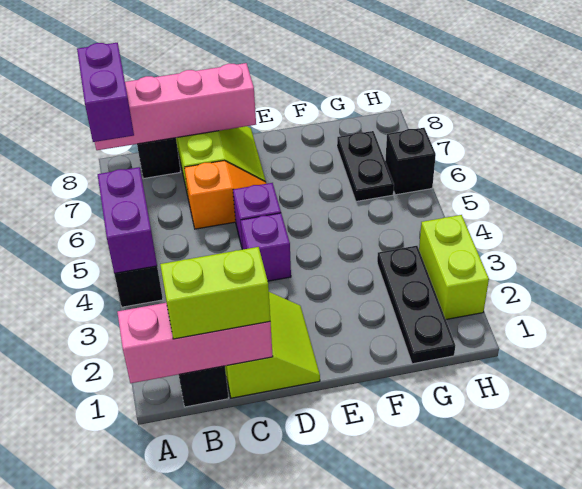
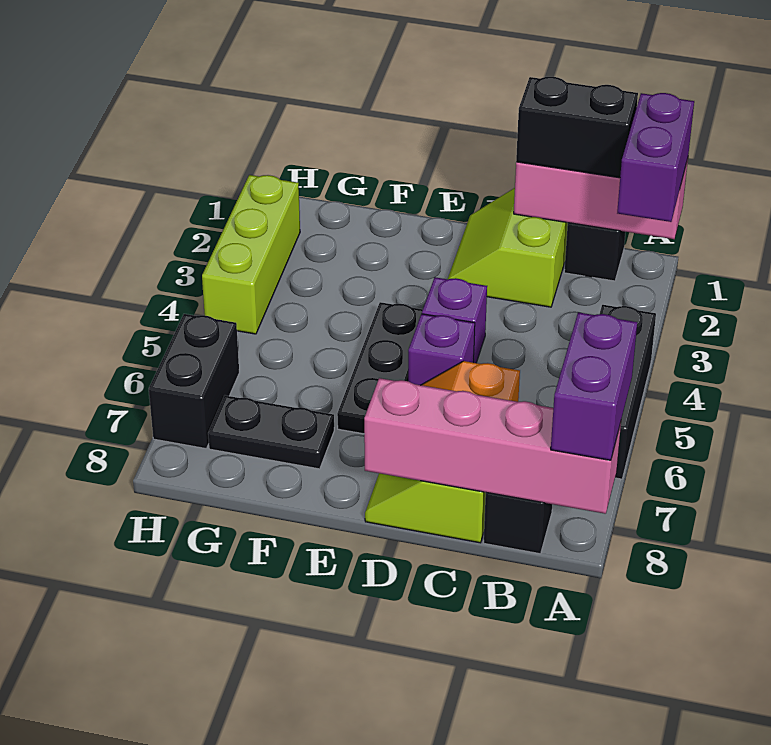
purple brick A4:A5 level 2 -> purple brick A1:A2 level 3
lime brick B1:C1 level 3 -> black brick B1:C1 level 3
black plate G1:G3 level 1 -> black plate E4:E6 level 1
black plate G6:G7 level 1 -> black plate F7:G7 level 1
lime brick H2:H3 level 1 -> lime brick H2:H4 level 1
black brick H6 level 1 -> black brick H6:H7 level 1

